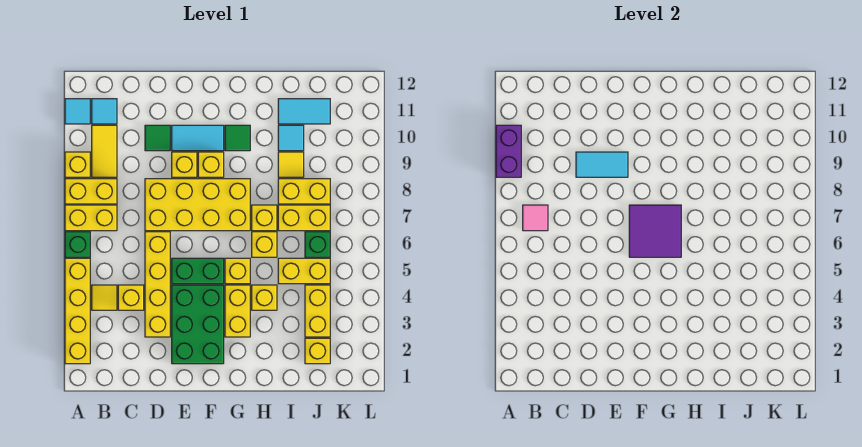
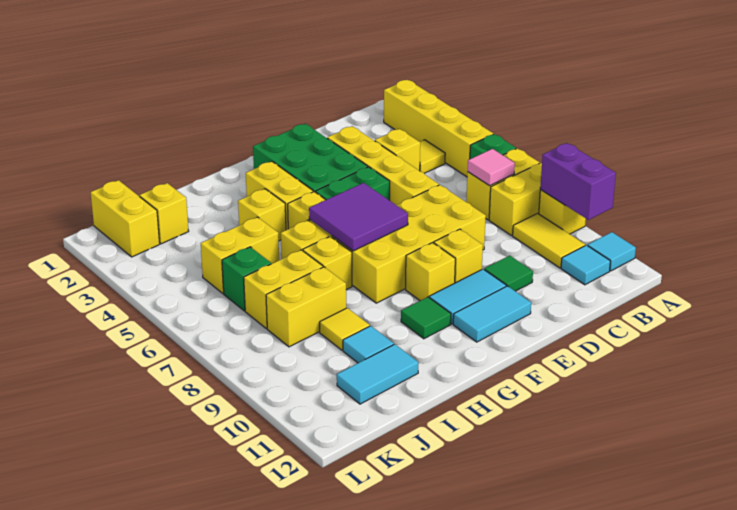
cyan tile D9:E9 level 2 -> cyan tile E11:F11 level 1
yellow brick J3:J4 level 1 -> yellow brick K1:K2 level 1

